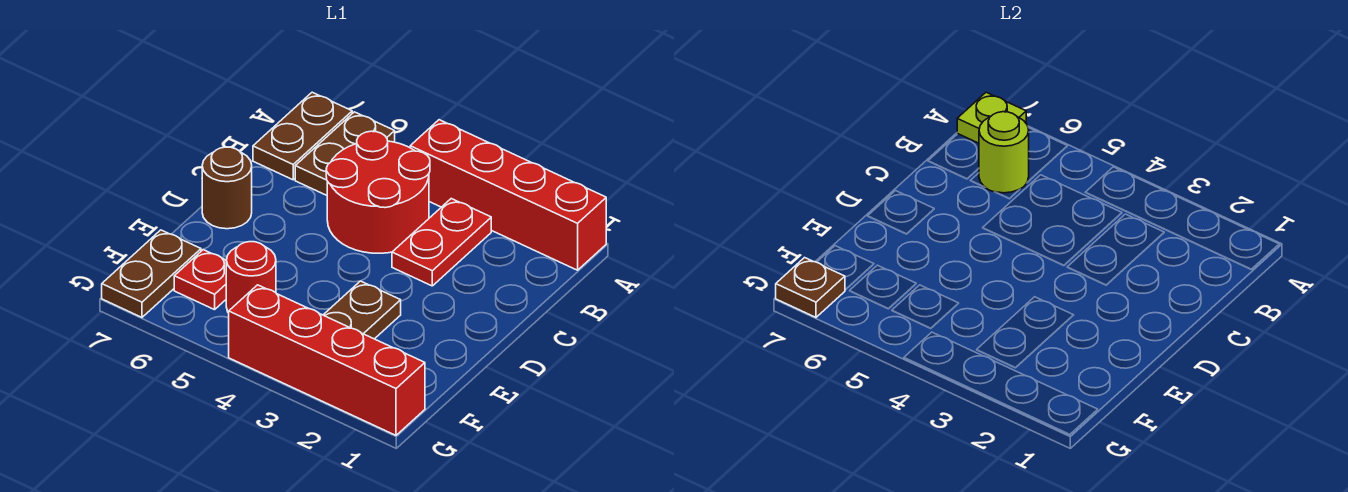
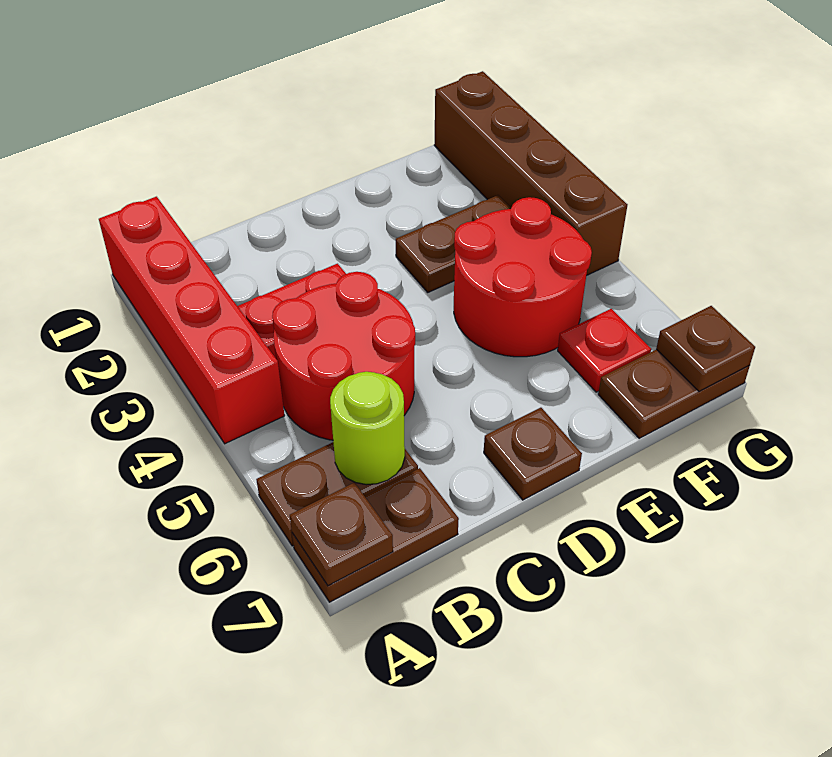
lime plate A7 level 2 -> brown plate A7 level 2
brown round brick D7 level 1 -> brown plate D7 level 1
red round brick F5 level 1 -> red round brick E4:F5 level 1
red brick G1:G4 level 1 -> brown brick G1:G4 level 1

